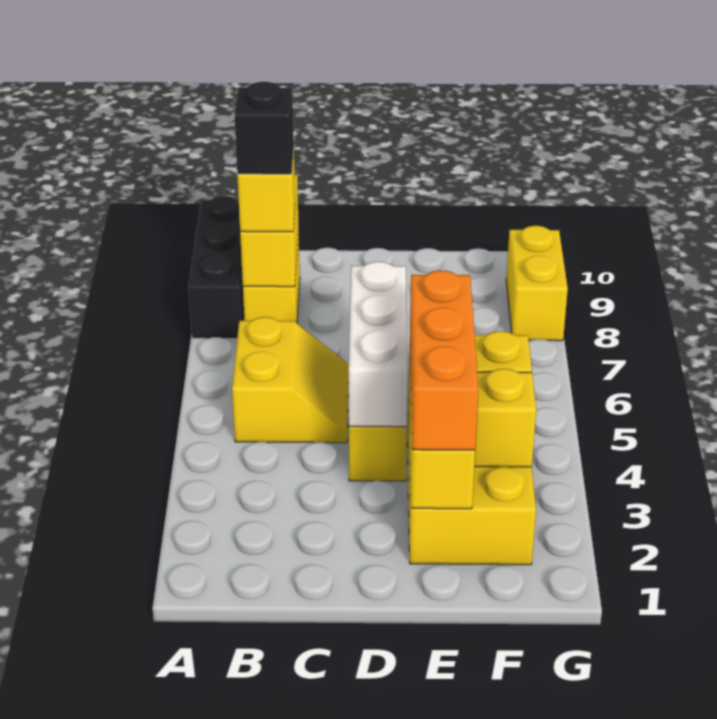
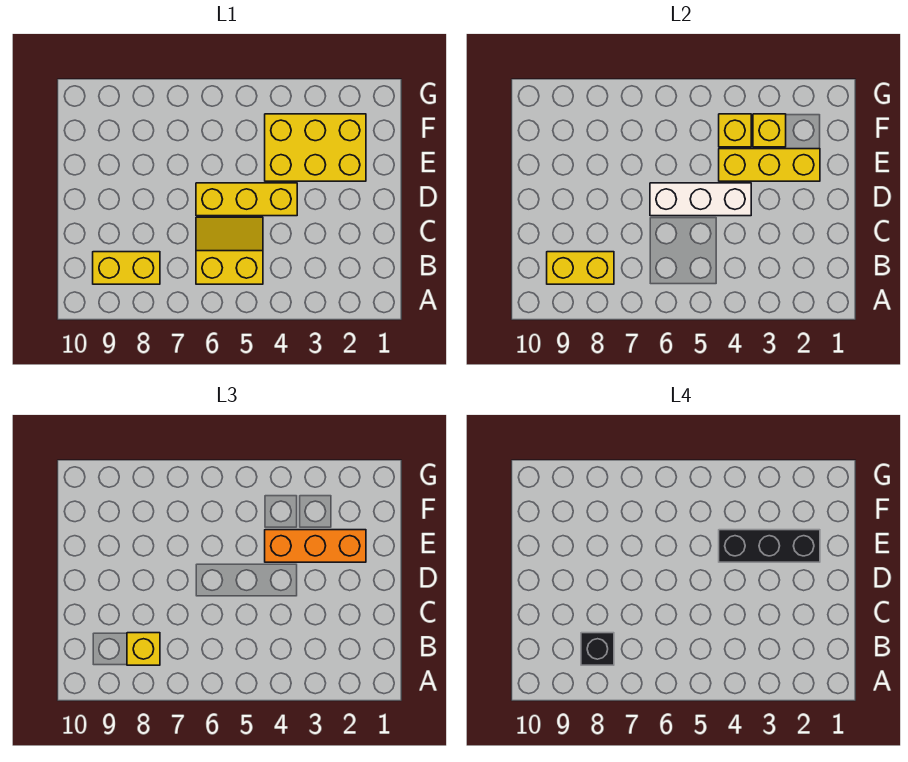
black brick A8:A10 level 1 -> black brick E2:E4 level 4
yellow brick G8:G9 level 1 -> none

